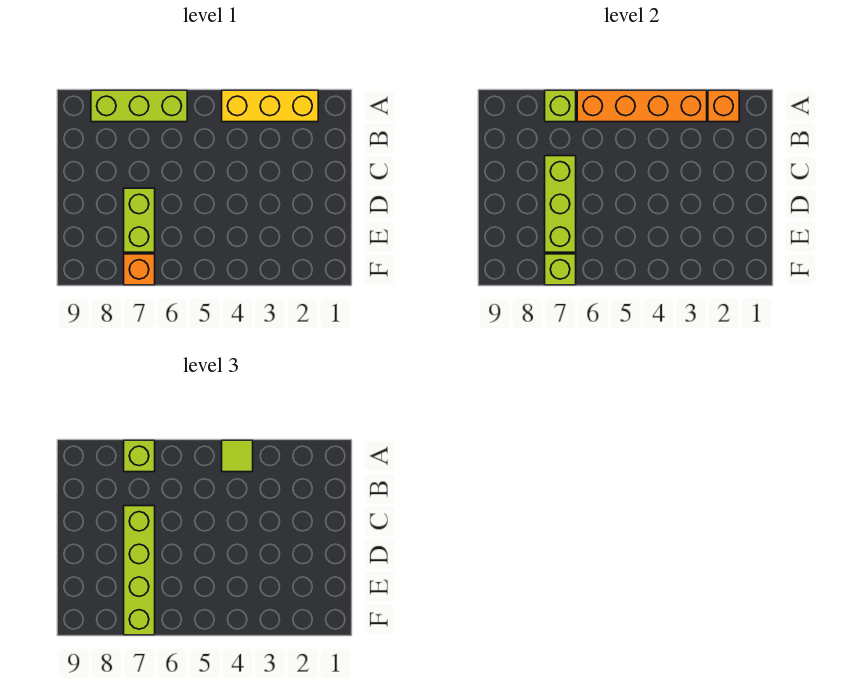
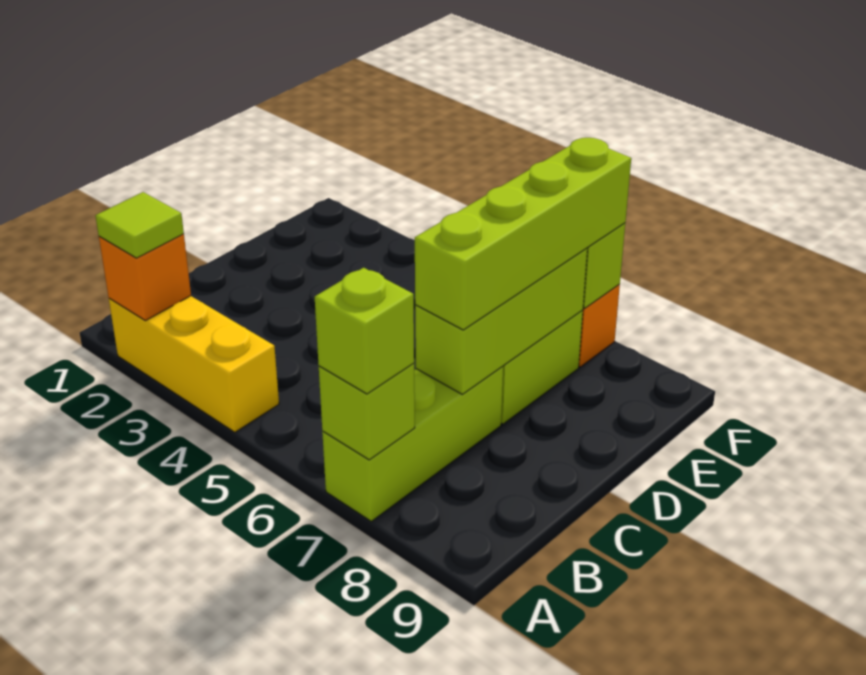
orange brick A3:A6 level 2 -> none
lime tile A4 level 3 -> lime tile A2 level 3
lime brick A6:A8 level 1 -> lime brick A7:C7 level 1

